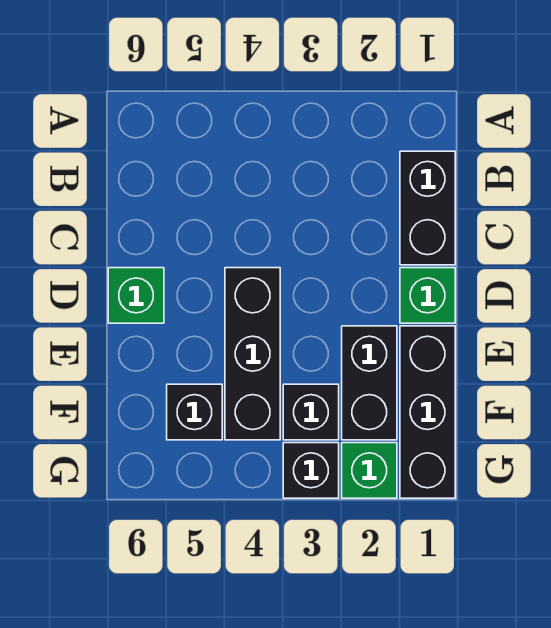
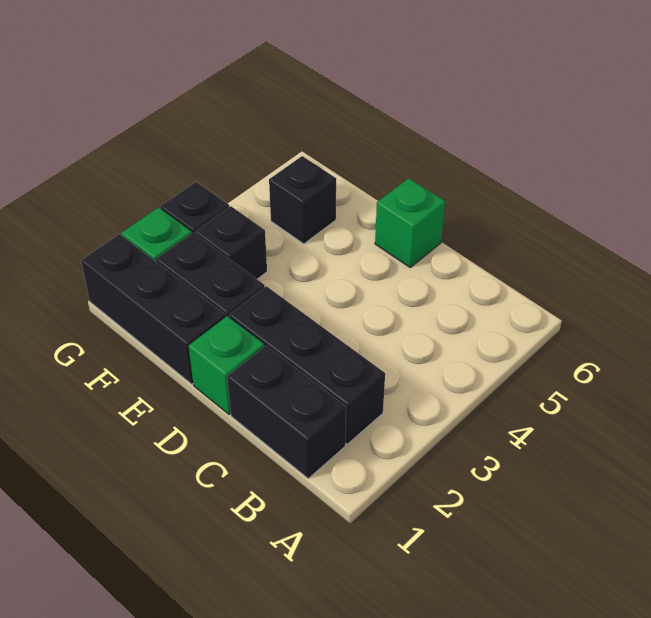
black brick D4:F4 level 1 -> black brick B2:D2 level 1

